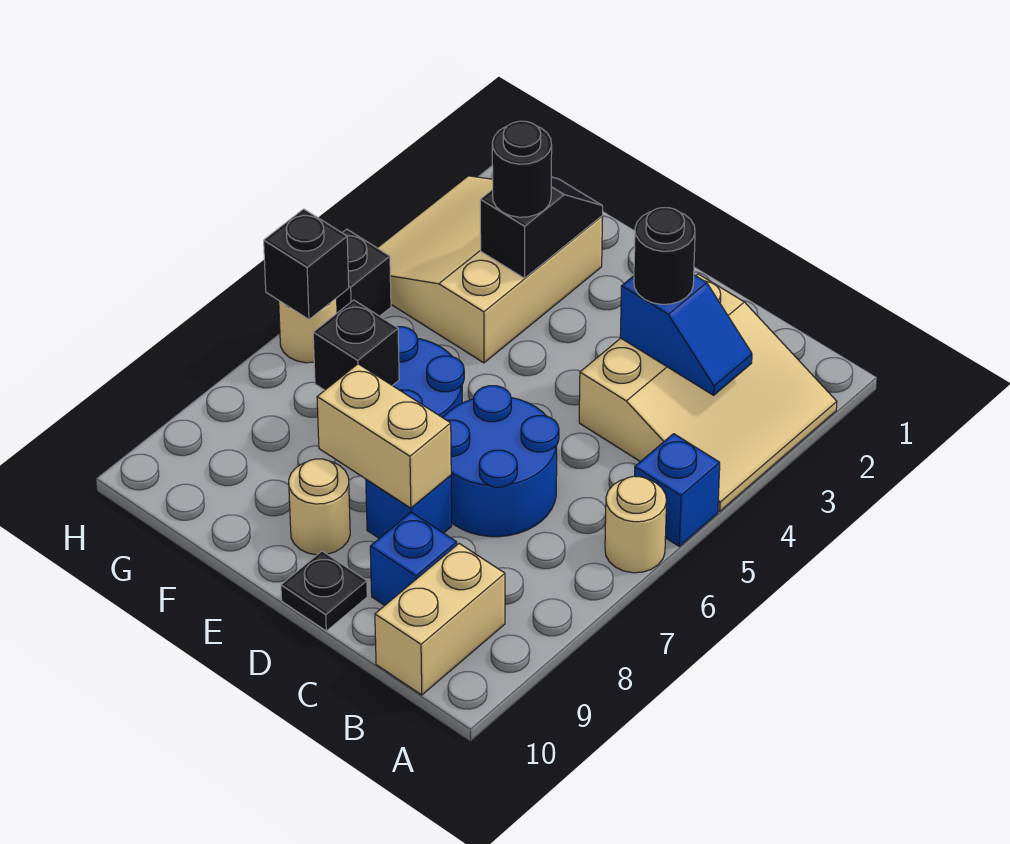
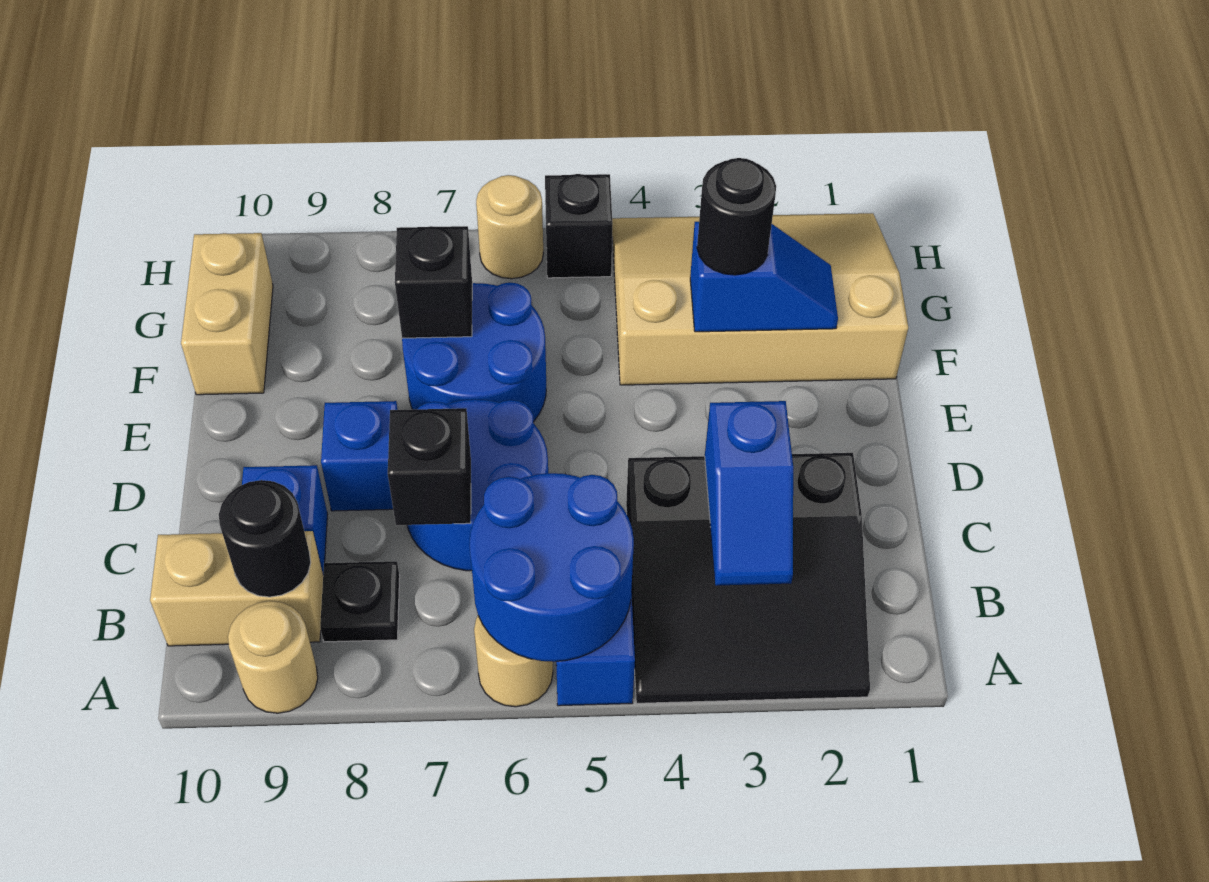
tan slope A2:C4 level 1 top C -> black slope A2:C4 level 1 top C
none -> blue round brick A5:B6 level 2
black round brick C3 level 3 -> black round brick B9 level 2
tan brick D8:E8 level 2 -> tan brick F10:G10 level 1
black plate D10 level 1 -> black plate B8 level 1
tan round brick E9 level 1 -> tan round brick A9 level 1
tan slope F2:H4 level 1 top F -> tan slope F1:H4 level 1 top F
black slope F2:F3 level 2 top 3 -> blue slope F2:F3 level 2 top 3
black brick H6 level 2 -> black brick C7 level 2

